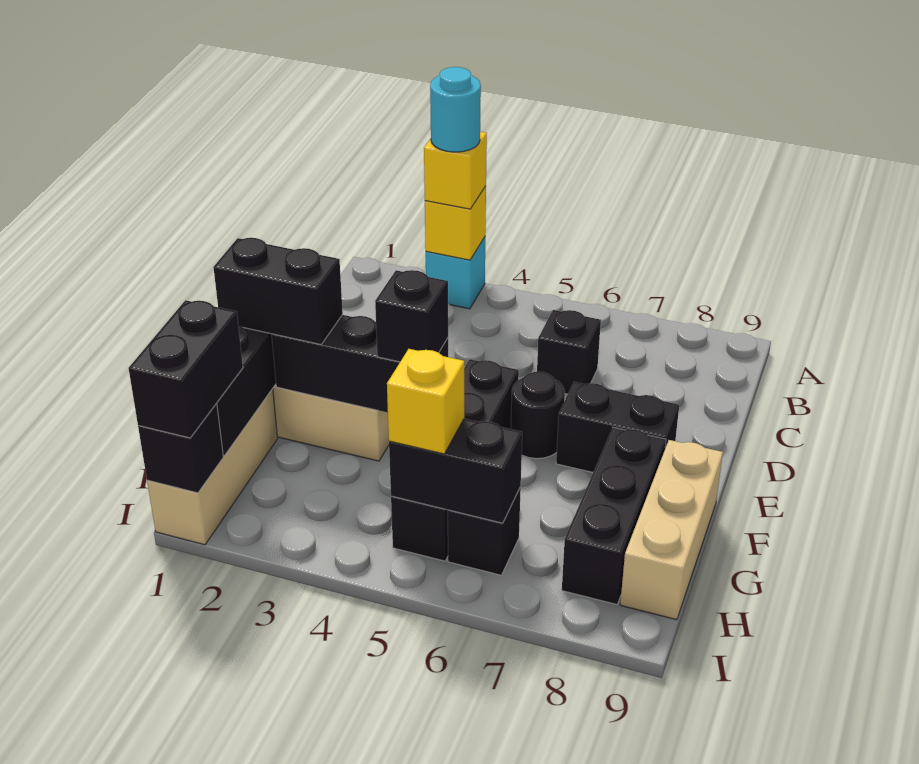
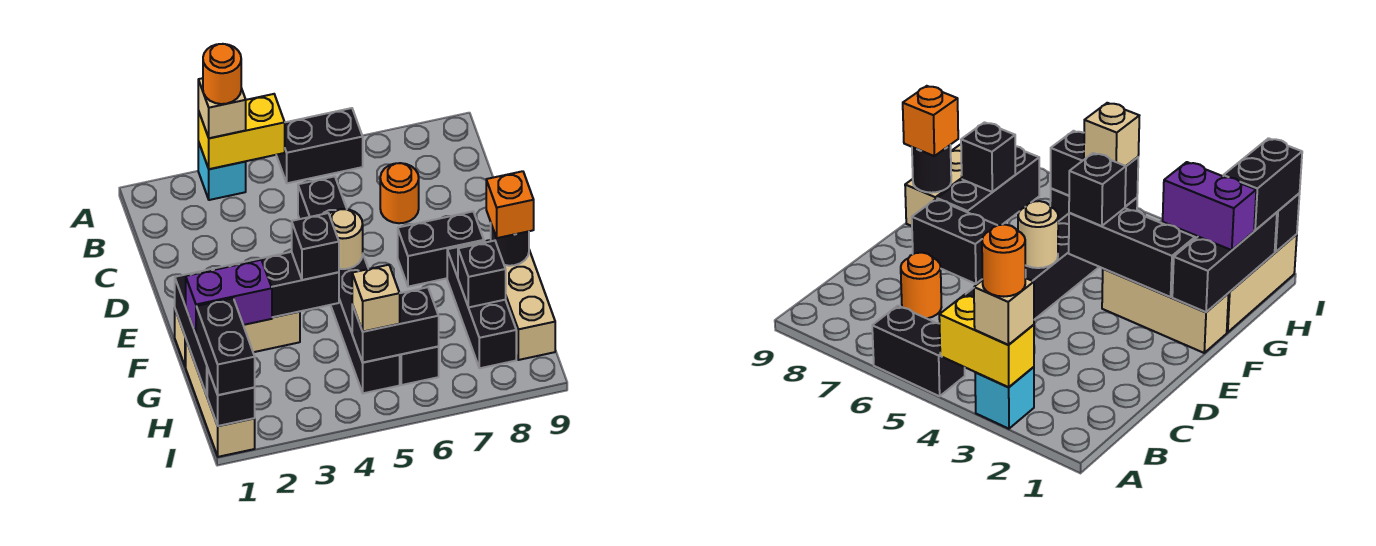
yellow brick A3 level 2 -> yellow brick A3:A4 level 2
yellow brick A3 level 3 -> tan brick A3 level 3
cyan round brick A3 level 4 -> orange round brick A3 level 4
black brick C6 level 1 -> black brick G8 level 2
none -> orange round brick C7 level 1
black brick E5:H5 level 1 -> black brick C5:H5 level 1
none -> tan round brick E5 level 2
black round brick E6 level 1 -> black round brick F9 level 2
black brick F1:F2 level 3 -> black brick A5:A6 level 1
none -> orange brick F9 level 3
none -> purple brick G1:G2 level 3
yellow brick H5 level 3 -> tan brick H5 level 3

